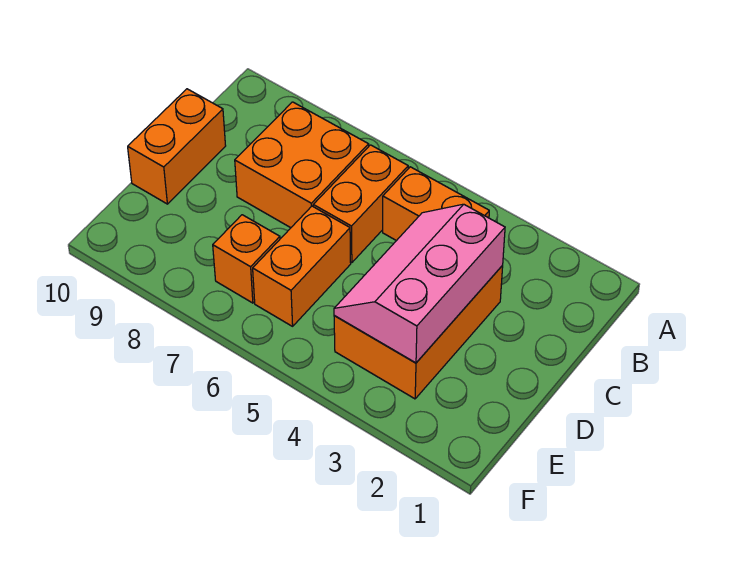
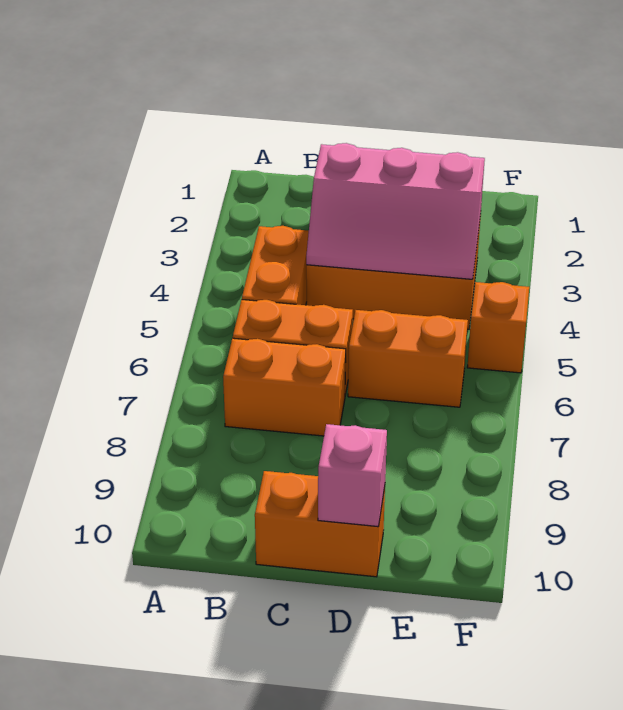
orange brick B7:C8 level 1 -> orange brick B7:C7 level 1
none -> pink brick D10 level 2
orange brick E7 level 1 -> orange brick F5 level 1

